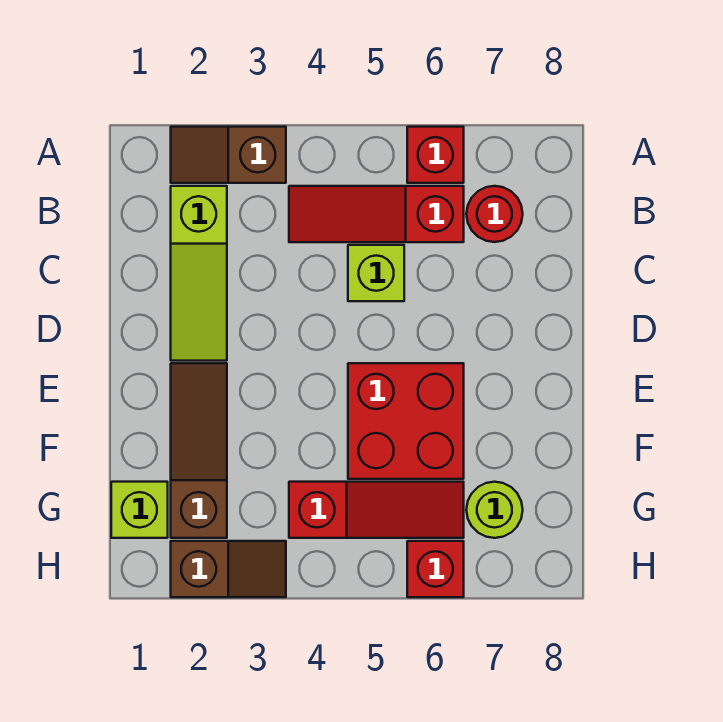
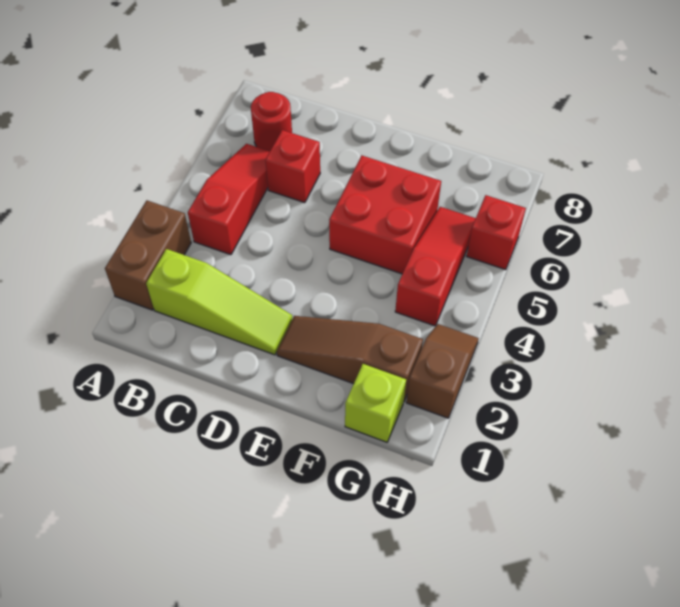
brown slope A2:A3 level 1 top 3 -> brown brick A2:A3 level 1
red brick A6 level 1 -> red brick C6 level 1
red slope B4:B6 level 1 top 6 -> red slope B4:B6 level 1 top 4
lime brick C5 level 1 -> none
lime round brick G7 level 1 -> none

